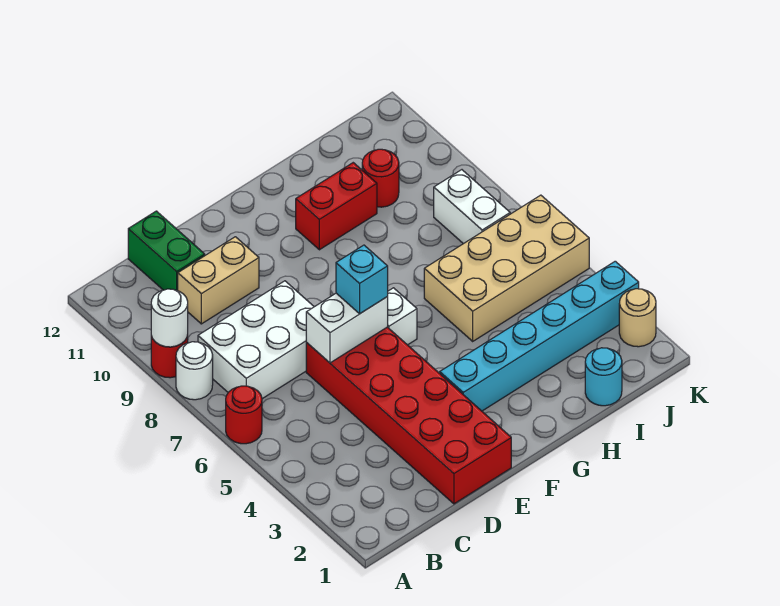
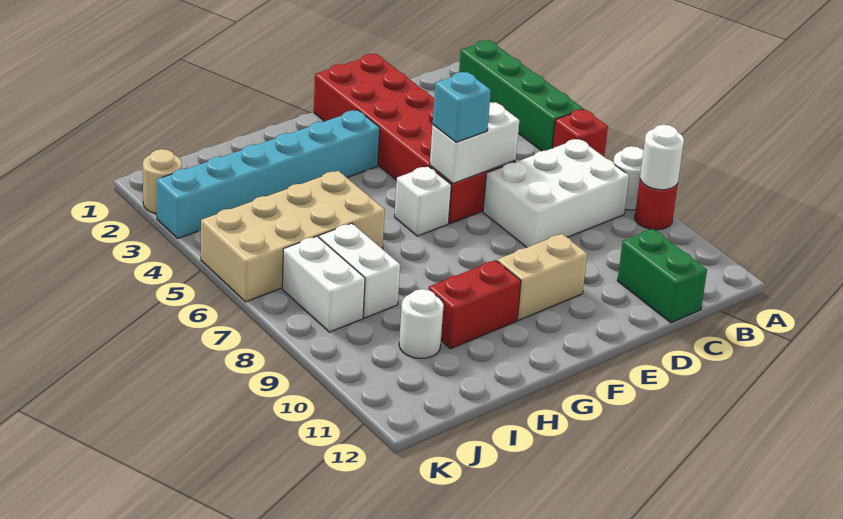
none -> green brick A2:A5 level 1
red round brick A6 level 1 -> red brick A6 level 1
tan brick C10:D10 level 1 -> tan brick E10:F10 level 1
cyan round brick I1 level 1 -> none
none -> white brick I7:I8 level 1
red round brick I10 level 1 -> white round brick I10 level 1

